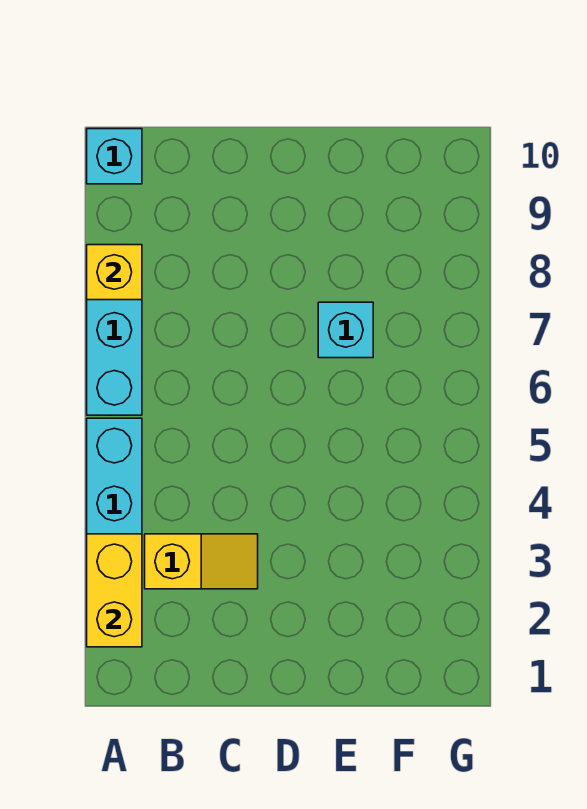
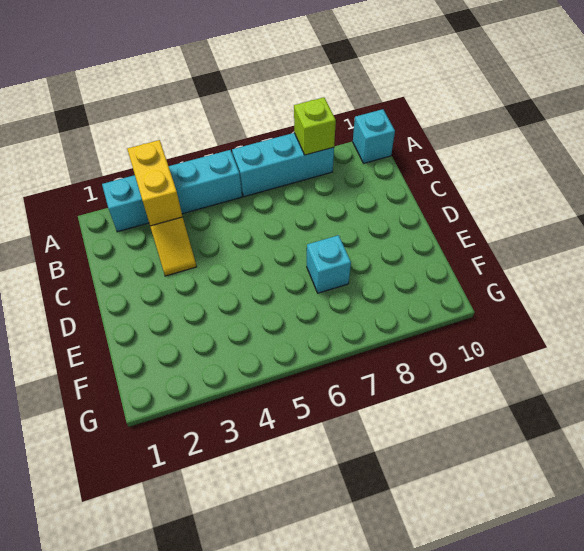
yellow brick A2:A3 level 2 -> yellow brick A3:B3 level 2
yellow brick A8 level 2 -> lime brick A8 level 2

